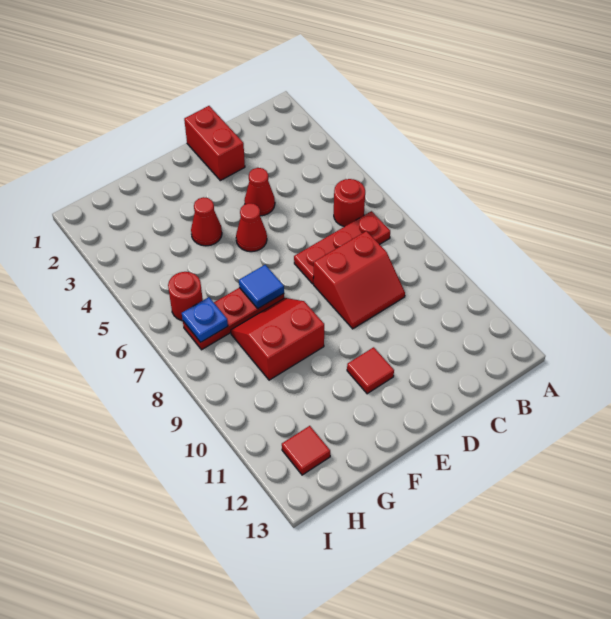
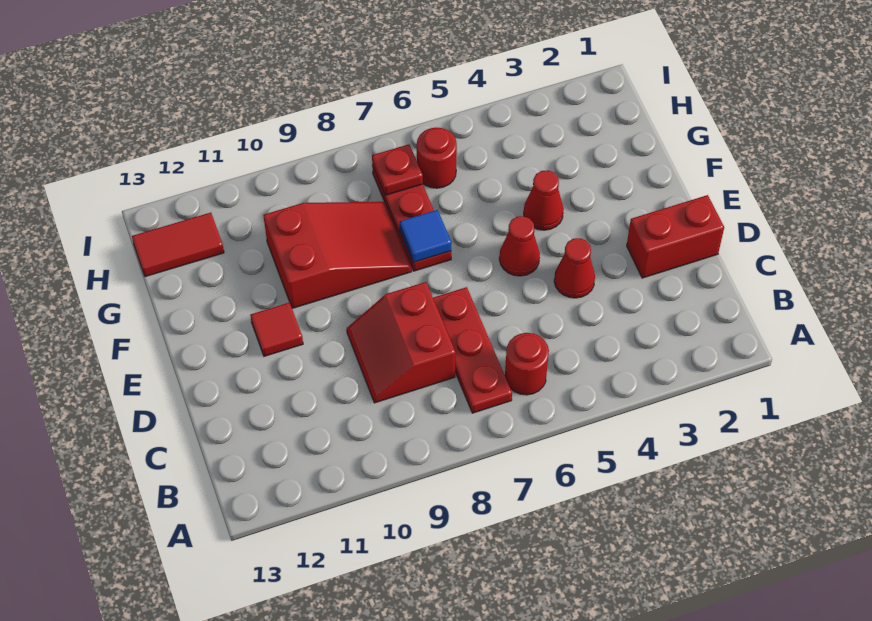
red slope F8:G9 level 1 top 9 -> red slope F8:G10 level 1 top 10
blue plate H7 level 2 -> red plate H7 level 2
red tile H12 level 1 -> red tile H12:H13 level 1

